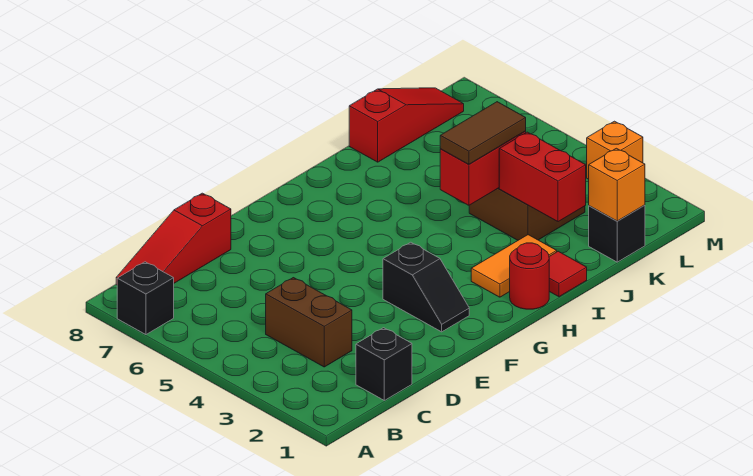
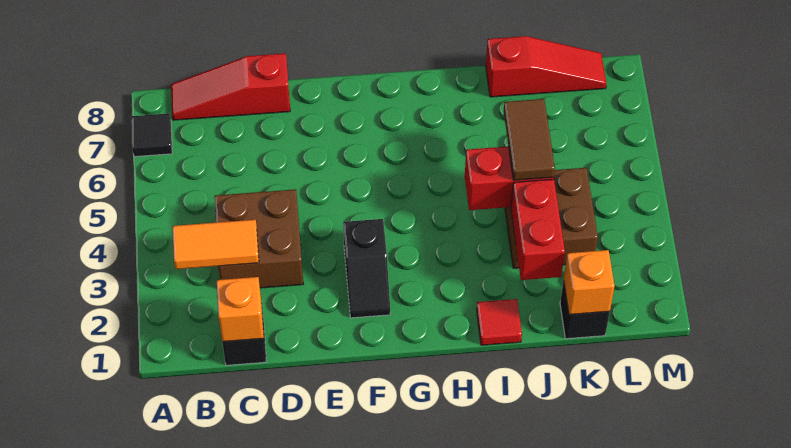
black brick A7 level 1 -> black tile A7 level 1
brown brick C3:C4 level 1 -> brown brick C3:D4 level 1
red round brick H1 level 1 -> none
orange tile H2:I2 level 1 -> orange tile B3:C3 level 2
brown tile I4:J4 level 3 -> brown tile J4:J5 level 3
orange brick M3 level 1 -> orange brick C1 level 2

